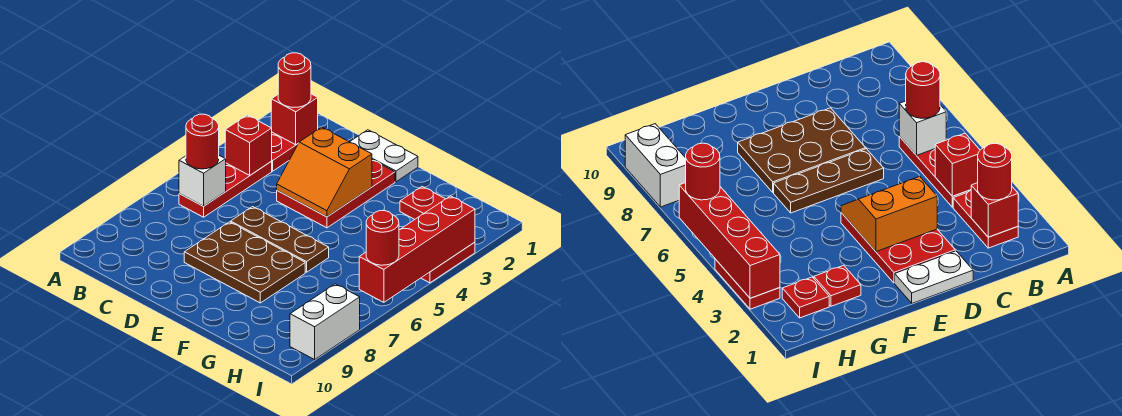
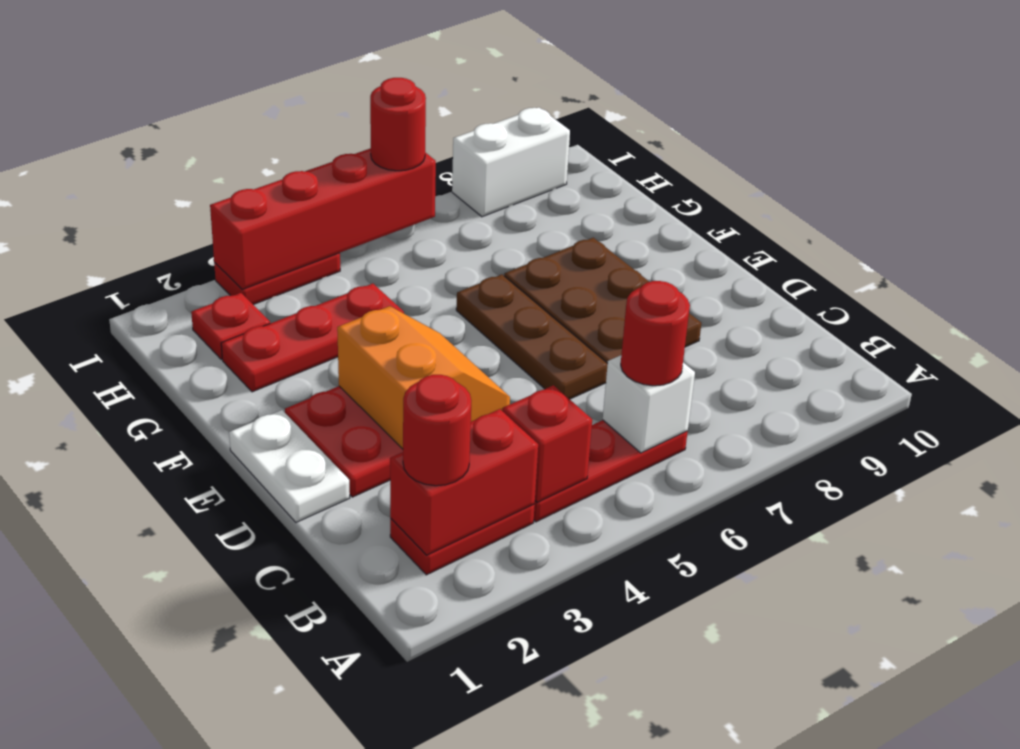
red brick B2 level 2 -> red brick B2:B3 level 2
red plate G2 level 1 -> red plate G2:G4 level 1

